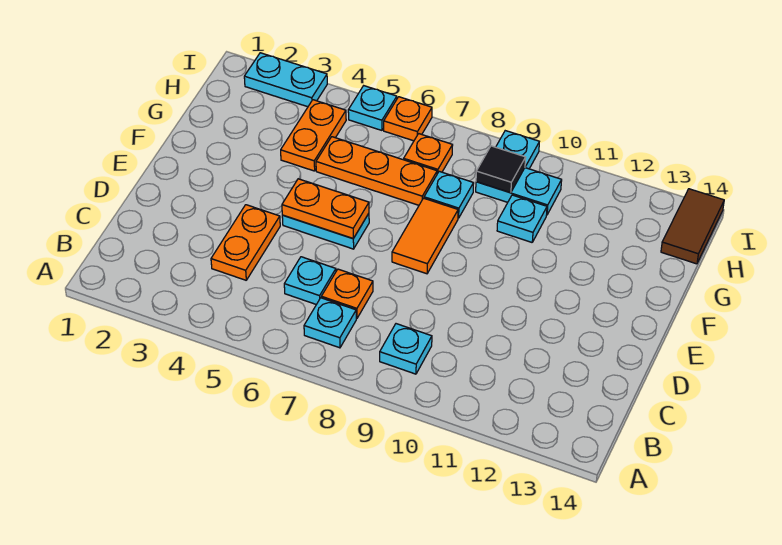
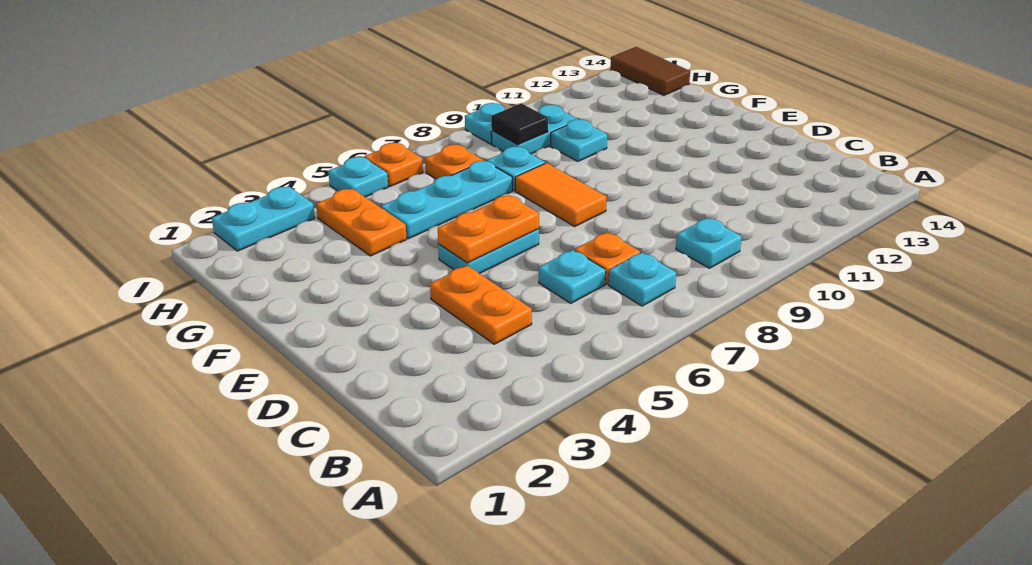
orange plate G5:G7 level 1 -> cyan plate G5:G7 level 1

